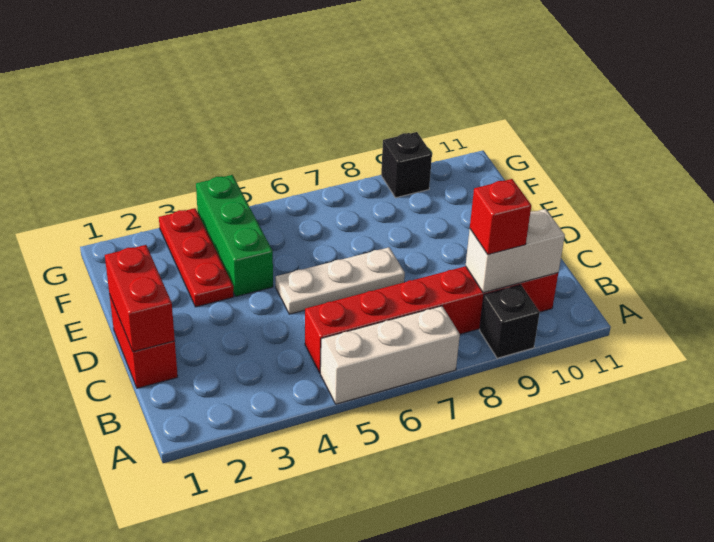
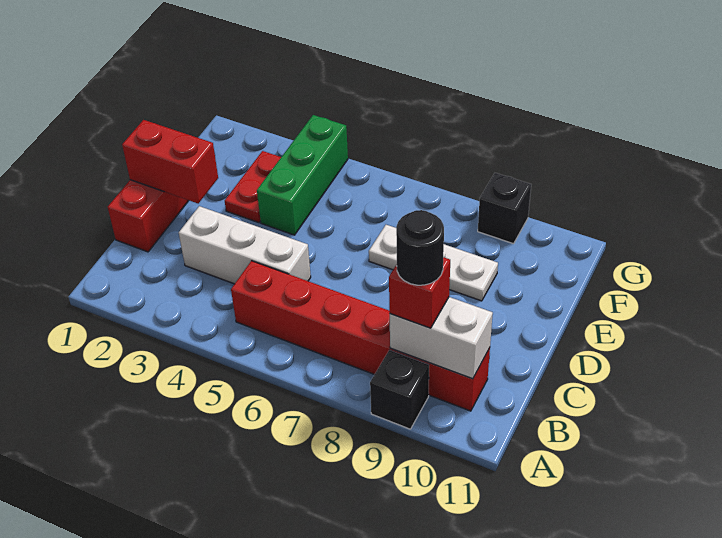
white brick A5:A7 level 1 -> white brick C3:C5 level 1
none -> black round brick B9 level 4
red brick C1:D1 level 2 -> red brick D1:D2 level 2
white plate D5:D7 level 1 -> white plate E7:E9 level 1
red plate E3:G3 level 1 -> red plate E3:F3 level 1

